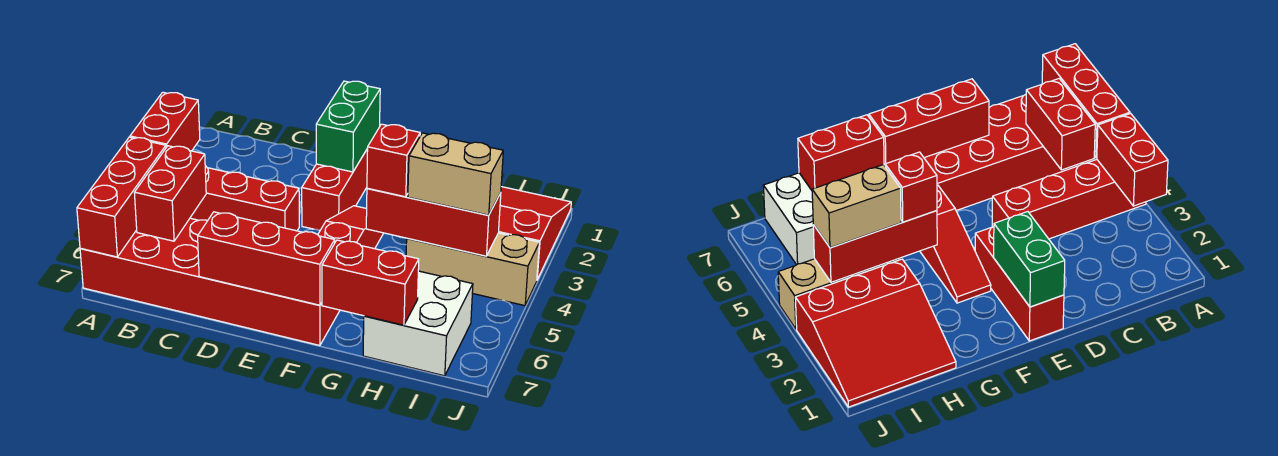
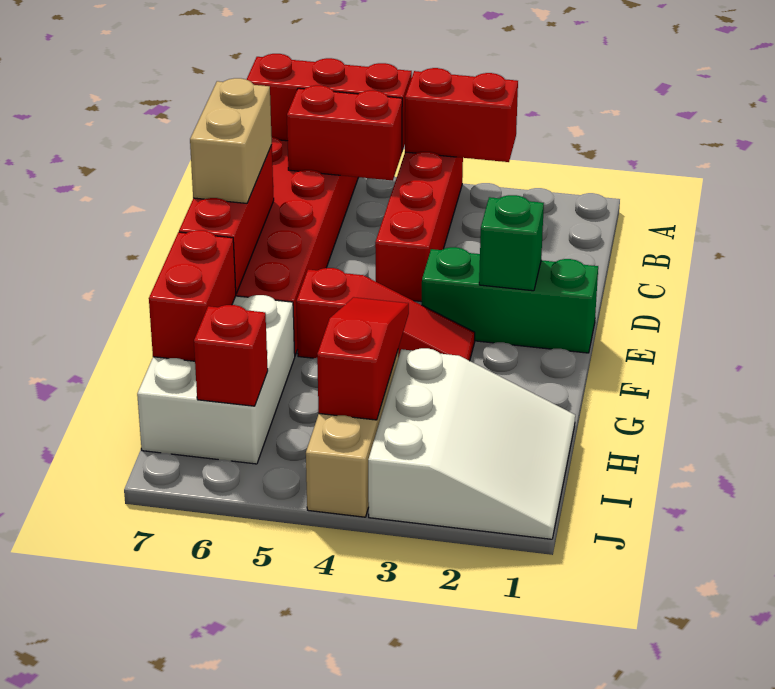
red brick E1:E3 level 1 -> green brick E1:E3 level 1
green brick E1:E2 level 2 -> green brick E2 level 2
red brick G4:I4 level 2 -> red slope G4:I4 level 2 top I
red brick G4 level 3 -> red brick I6 level 2
red slope H1:J3 level 1 top 3 -> white slope H1:J3 level 1 top 3
tan brick H4:I4 level 3 -> tan brick D7:E7 level 3
white brick H6:I7 level 1 -> white brick G6:I7 level 1

